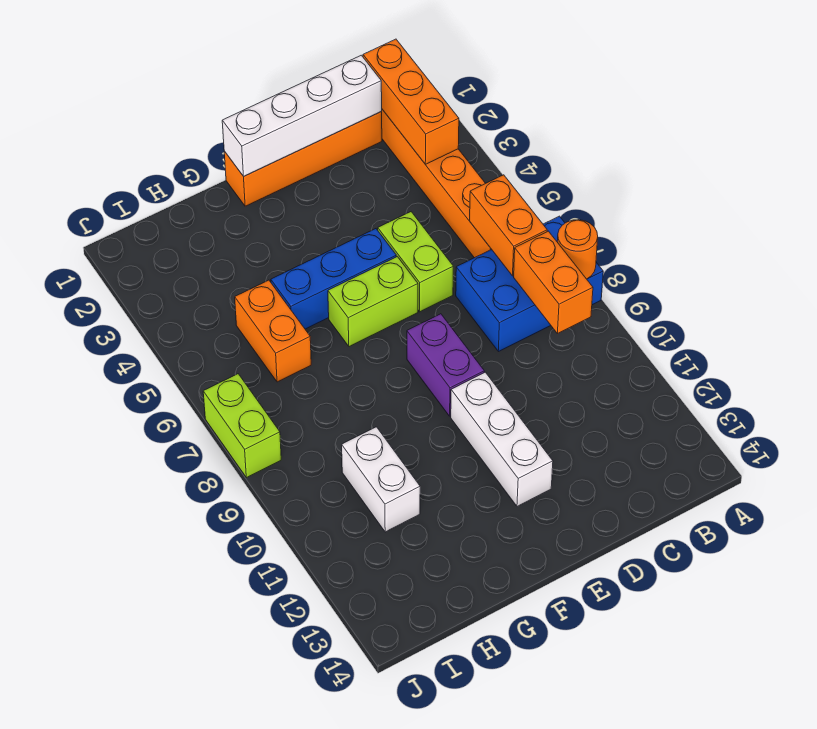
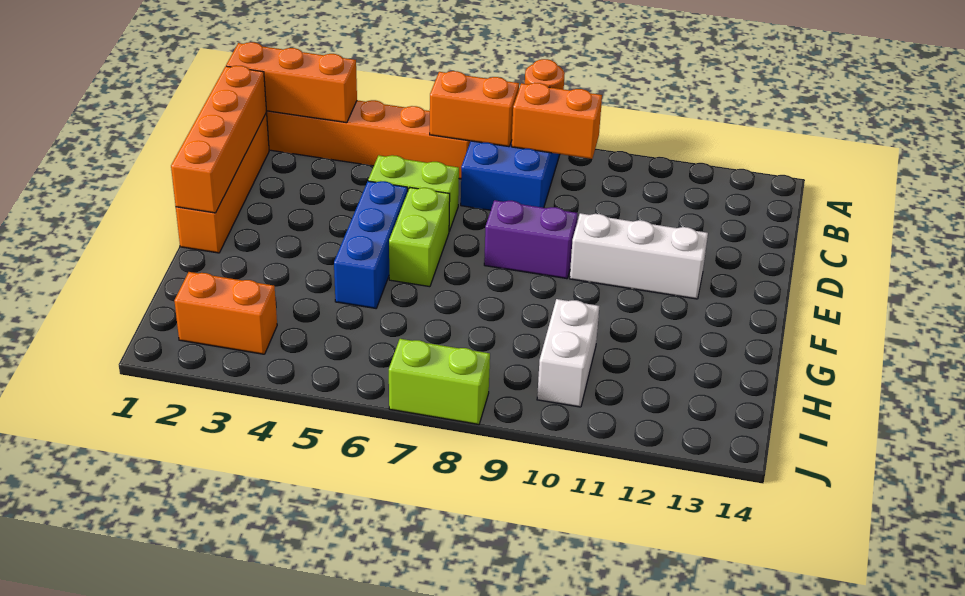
white brick C1:F1 level 2 -> orange brick C1:F1 level 2
orange brick H5:H6 level 1 -> orange brick I2:I3 level 1
white brick H10:H11 level 1 -> white brick H10:I10 level 1

